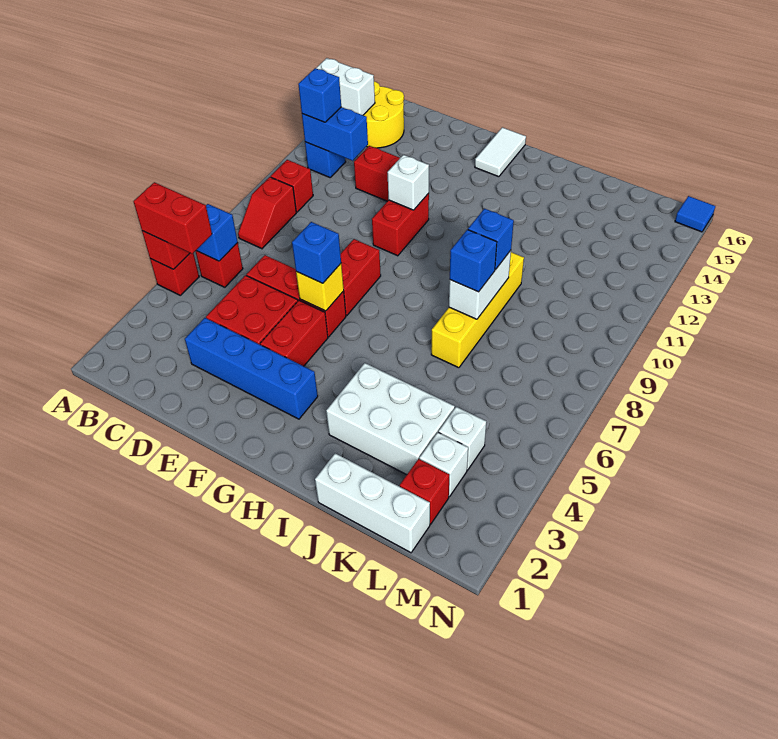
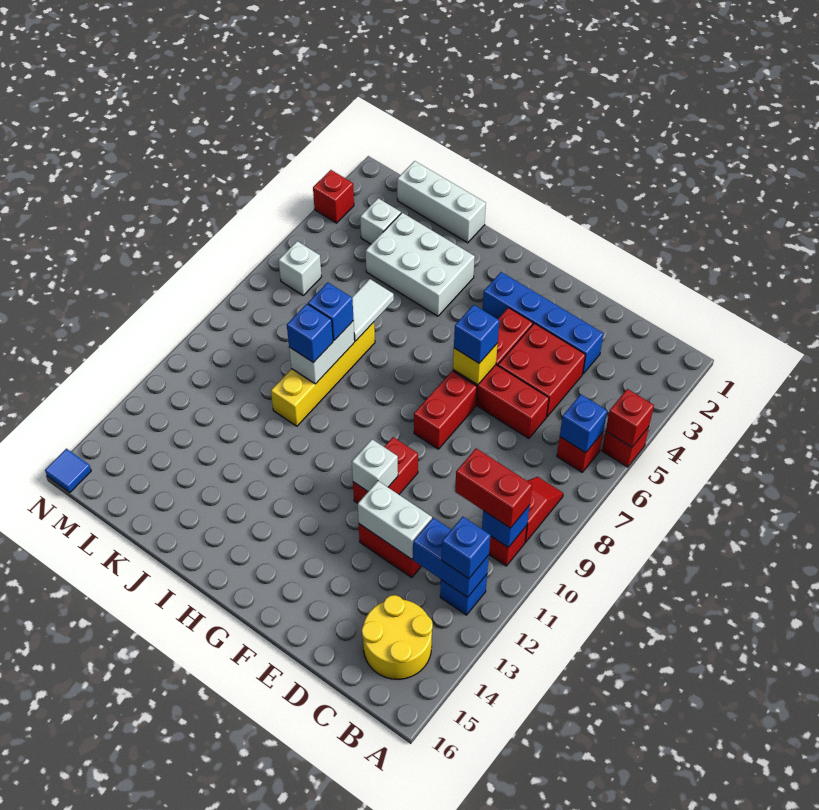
red brick A5:B5 level 3 -> red brick B10:C10 level 3
white brick A14:B14 level 2 -> white brick D12:E12 level 2
none -> blue brick B10 level 2
white tile G15:G16 level 1 -> white tile J6:J7 level 2
red brick L2 level 1 -> red brick N3 level 1
white brick L4 level 1 -> white brick M6 level 1

